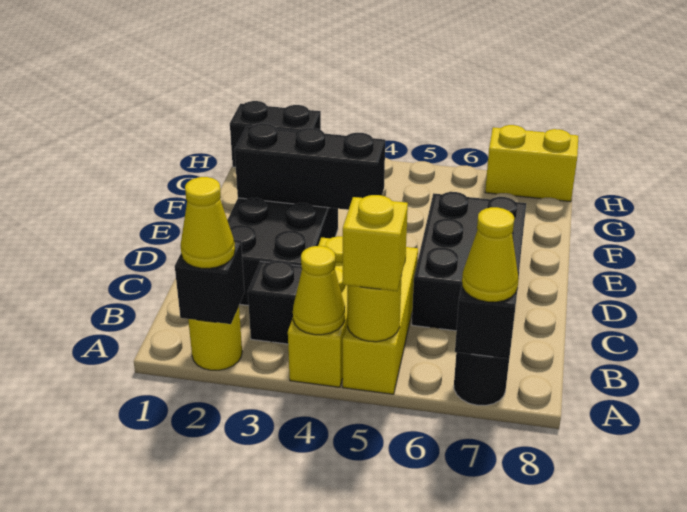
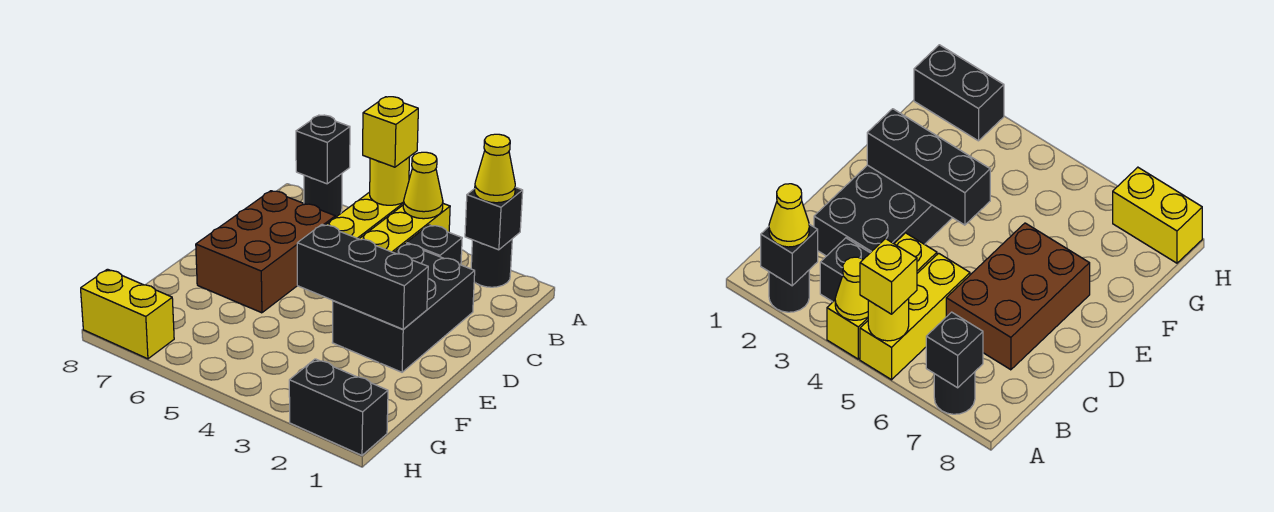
yellow round brick A2 level 1 -> black round brick A2 level 1
yellow cone A7 level 3 -> none
black brick C6:E7 level 1 -> brown brick C6:E7 level 1

